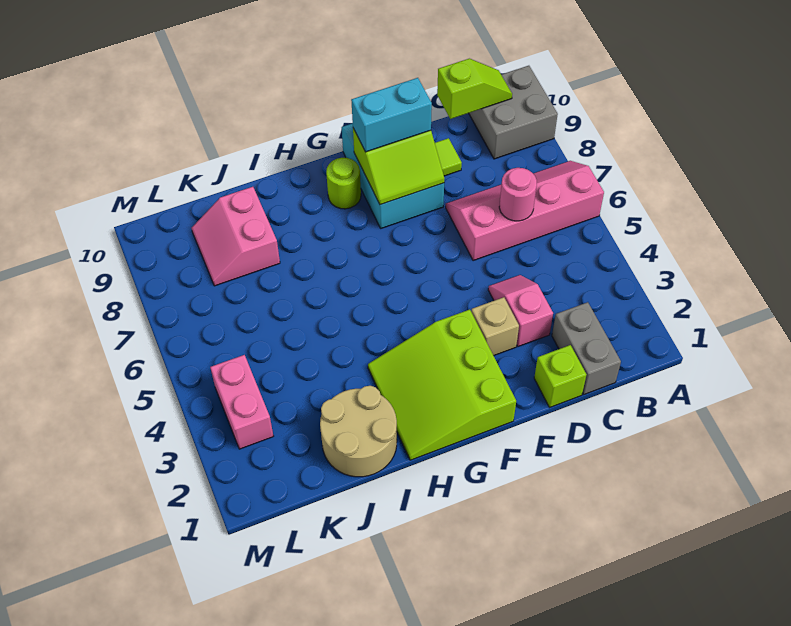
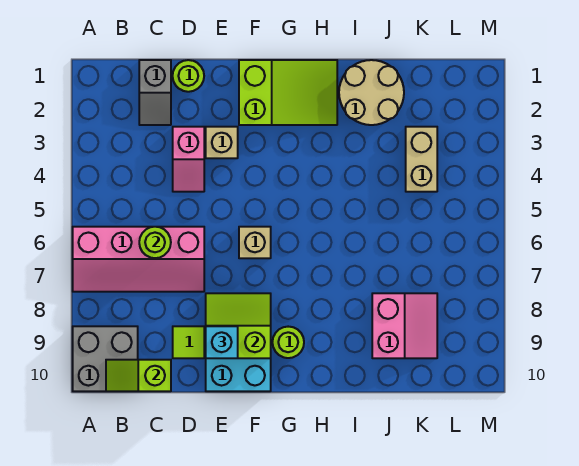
grey brick C1:C2 level 1 -> grey slope C1:C2 level 1 top 1
pink round brick C6 level 2 -> lime round brick C6 level 2
lime brick D1 level 1 -> lime round brick D1 level 1
cyan brick E9:F9 level 3 -> cyan brick E9 level 3
lime slope F1:H3 level 1 top F -> lime slope F1:H2 level 1 top F
none -> tan brick F6 level 1
none -> tan brick K3:K4 level 1
pink brick L3:L4 level 1 -> none

